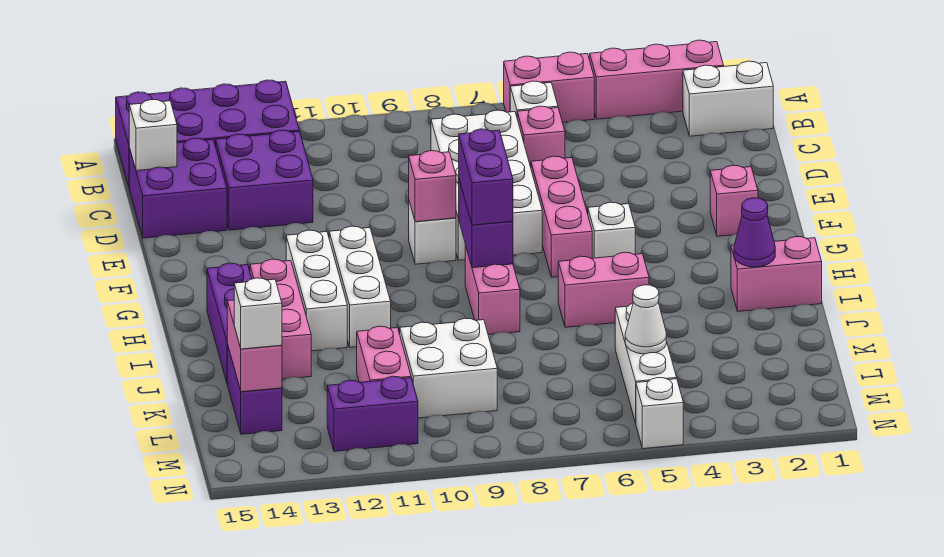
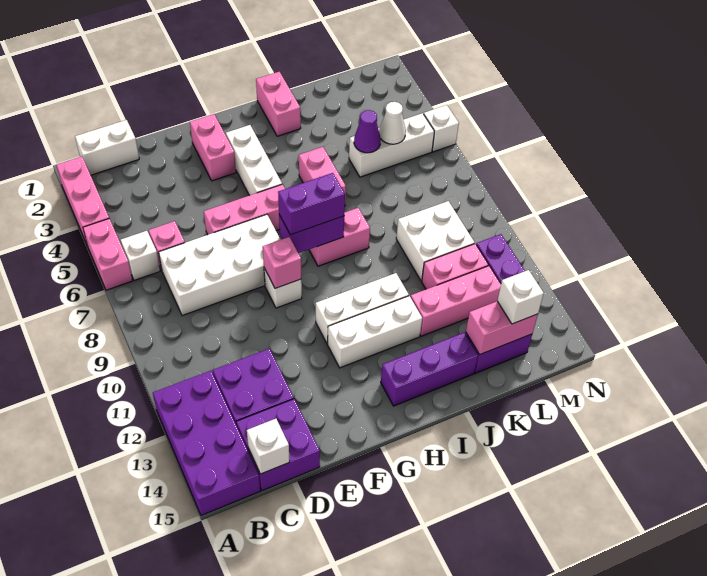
white brick B1:B2 level 1 -> white brick B1:C1 level 1
pink brick F2 level 1 -> pink brick F2:F3 level 1
white brick G5 level 1 -> white brick G3:G5 level 1
pink brick H13:J13 level 1 -> pink brick J12:L12 level 1
purple cone I2 level 2 -> purple cone K5 level 2

